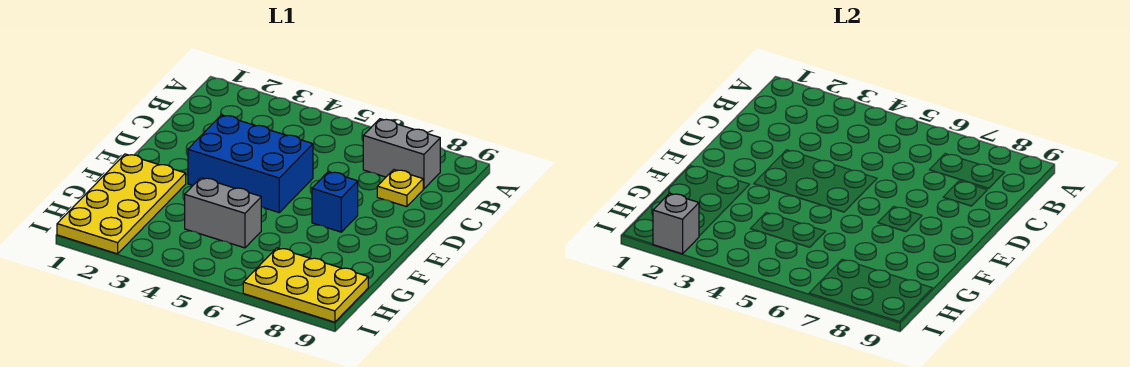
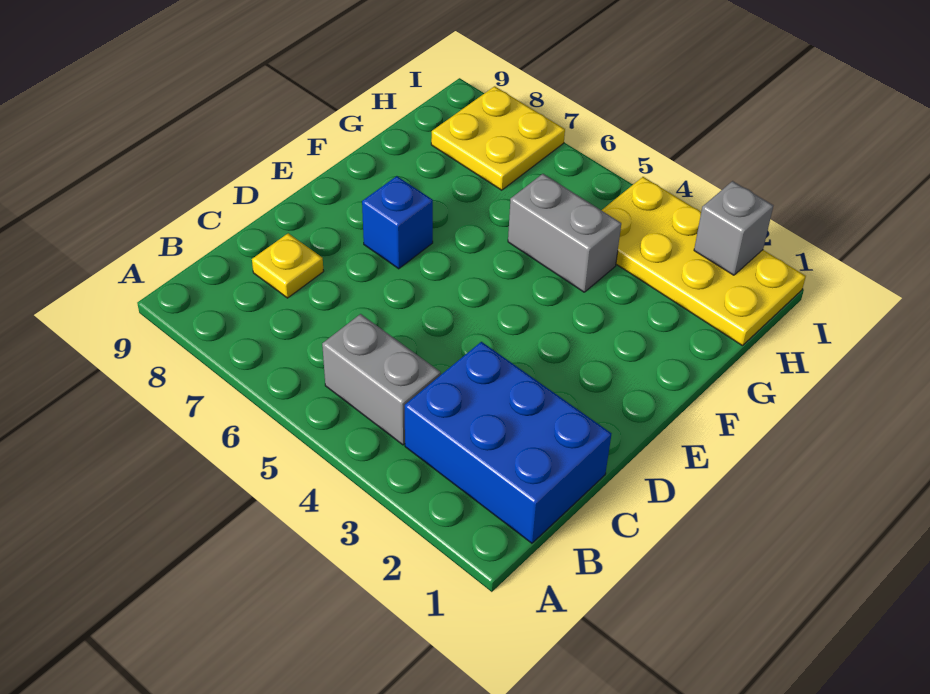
grey brick B7:B8 level 1 -> grey brick B4:B5 level 1
blue brick D3:E5 level 1 -> blue brick B1:C3 level 1
yellow plate F1:I2 level 1 -> yellow plate H1:I4 level 1
yellow plate H7:I9 level 1 -> yellow plate H7:I8 level 1

